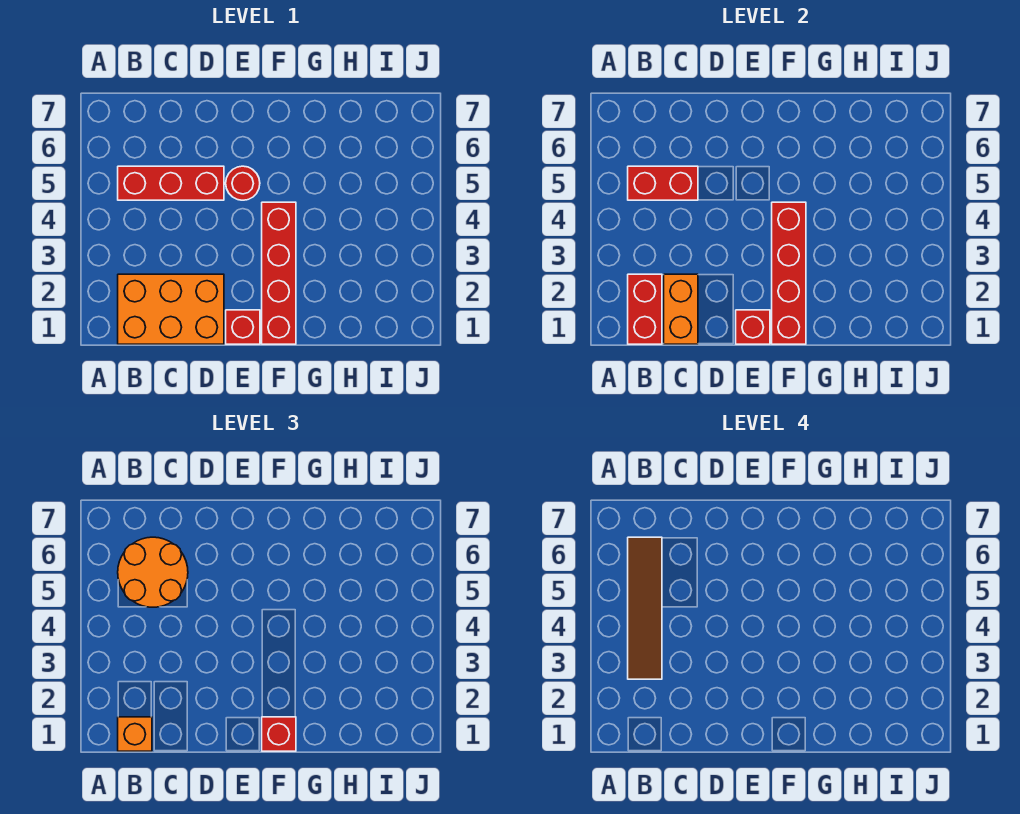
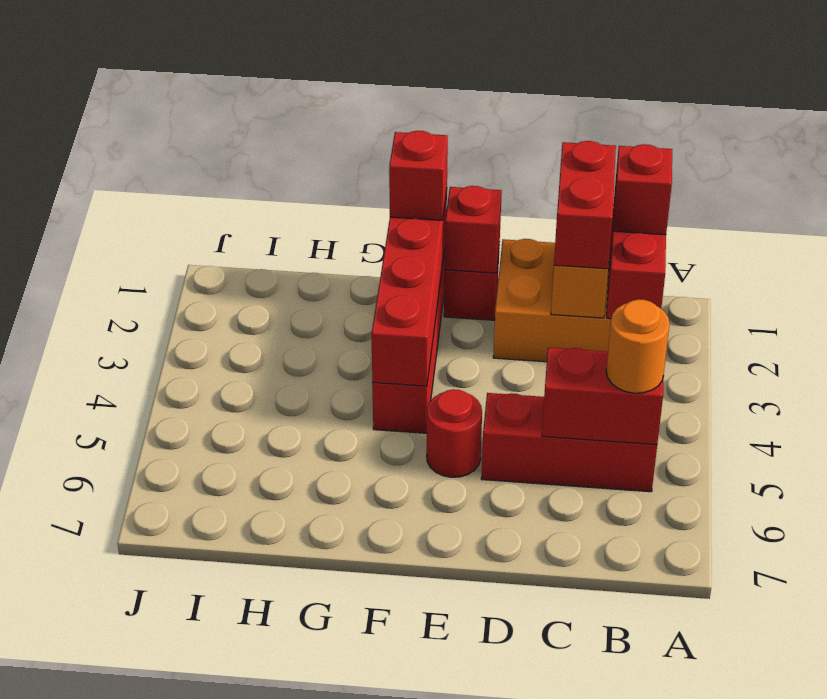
orange brick B1 level 3 -> red brick B1 level 3
brown tile B3:B6 level 4 -> none
orange round brick B5:C6 level 3 -> orange round brick B5 level 3
none -> red brick C1:C2 level 3

